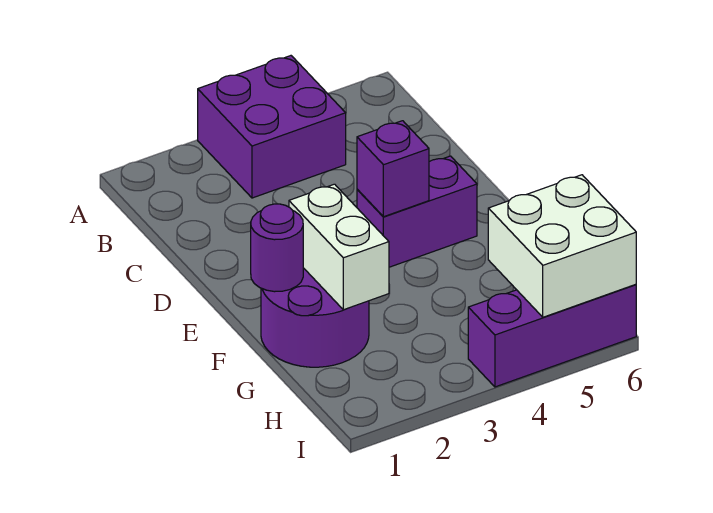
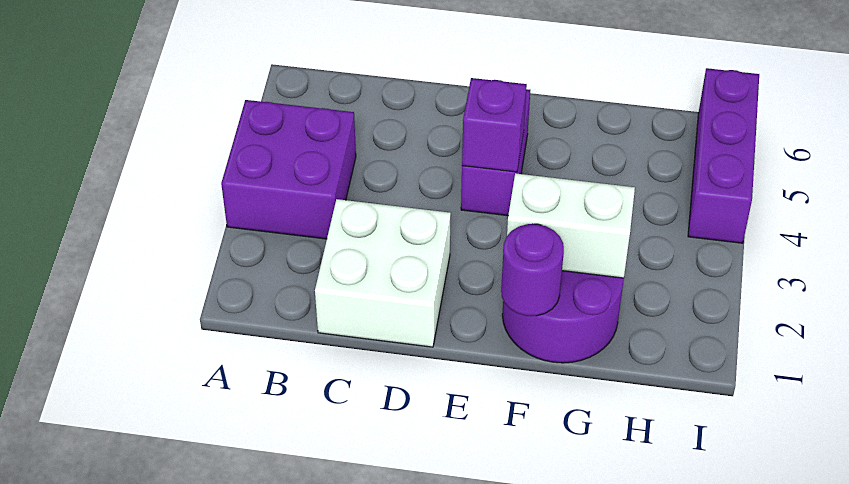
white brick H5:I6 level 2 -> white brick C1:D2 level 1

